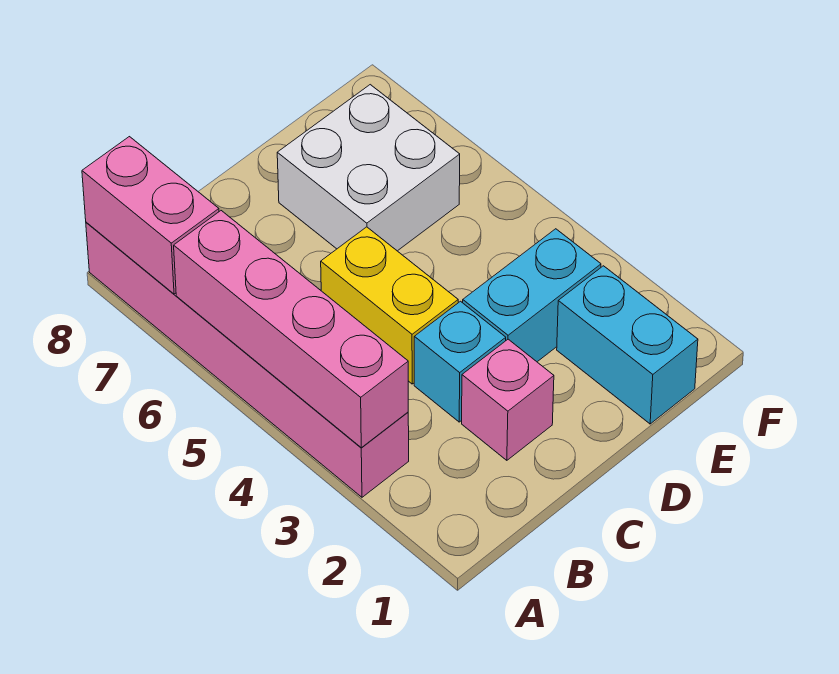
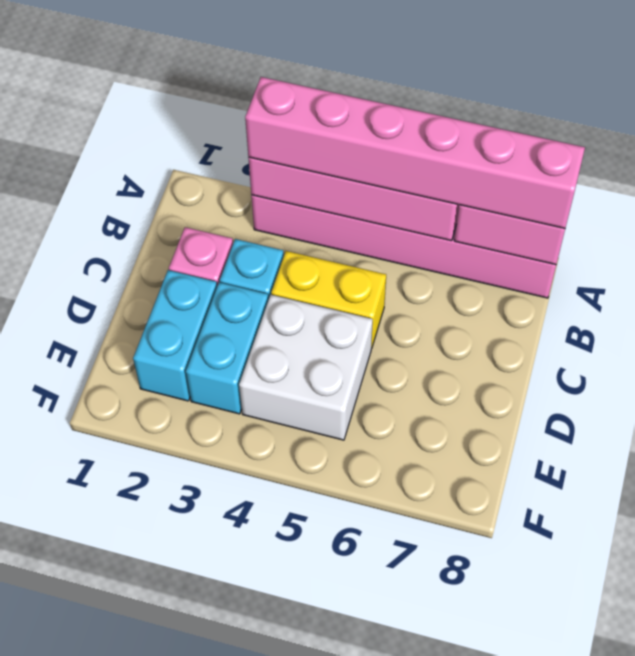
none -> pink brick A3:A8 level 3
white brick D6:E7 level 1 -> white brick D4:E5 level 1
cyan brick E1:E2 level 1 -> cyan brick D2:E2 level 1

